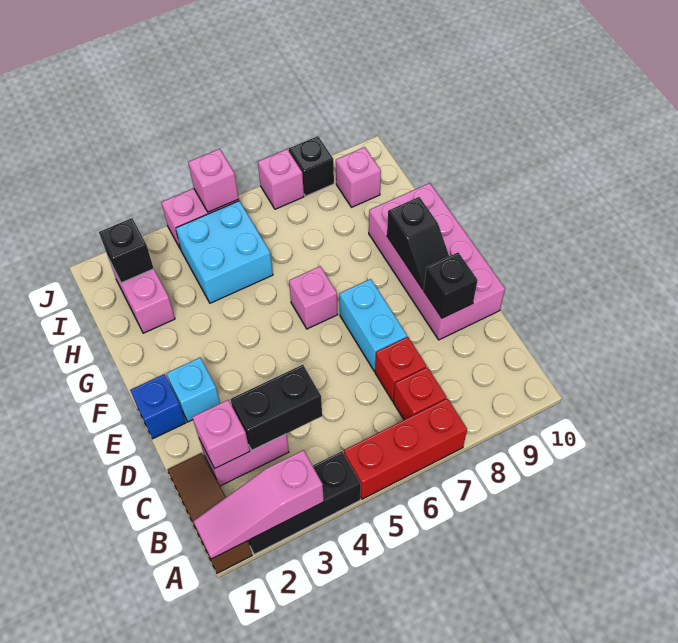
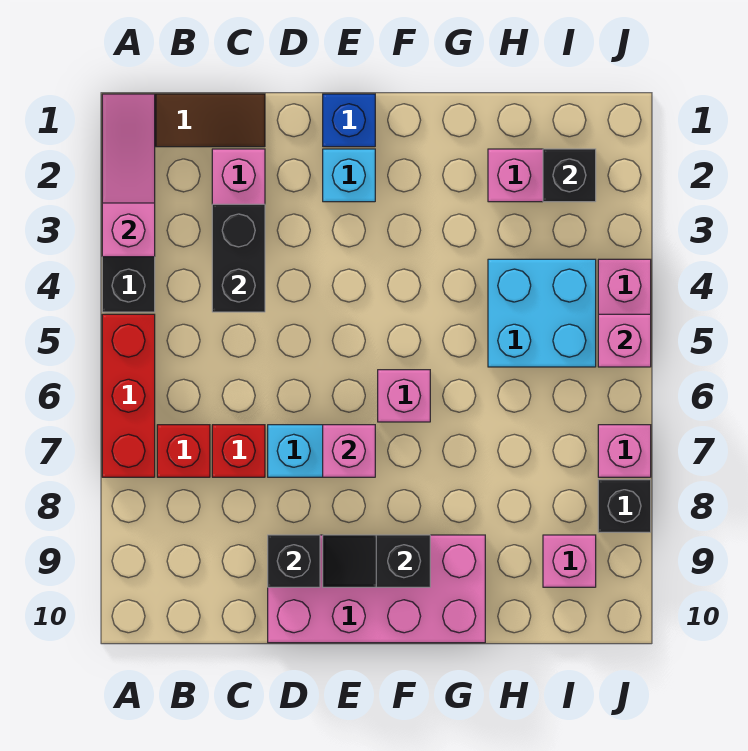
pink brick C2 level 2 -> pink brick E7 level 2

